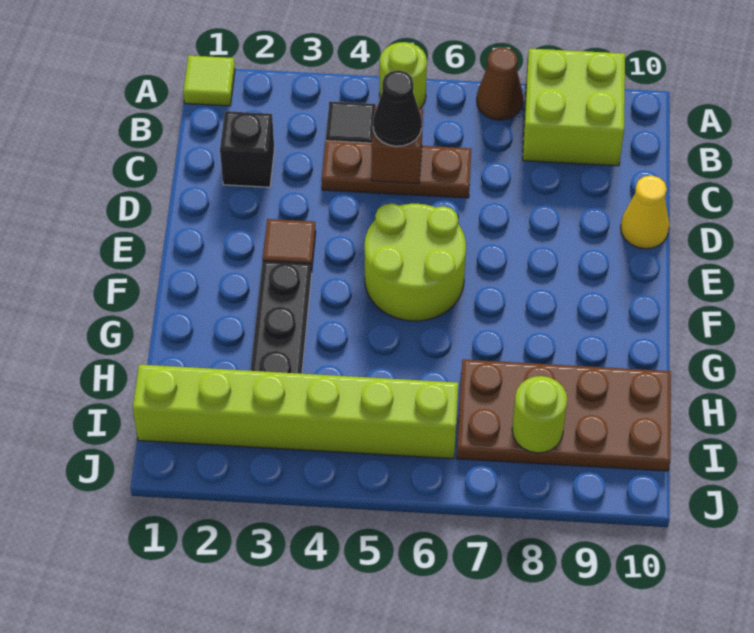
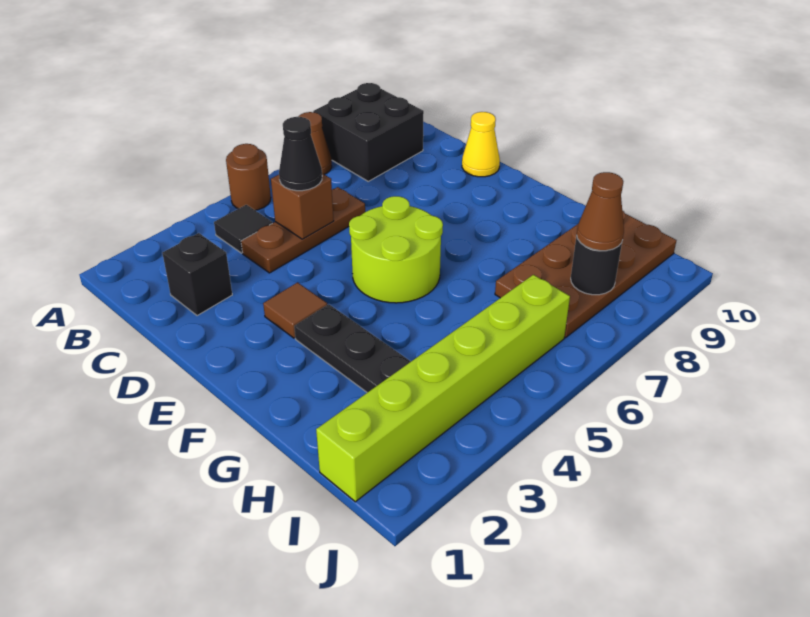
lime tile A1 level 1 -> none
lime round brick A5 level 1 -> brown round brick A5 level 1
lime brick A8:B9 level 1 -> black brick A8:B9 level 1
lime round brick I8 level 2 -> black round brick I8 level 2
none -> brown cone I8 level 3

